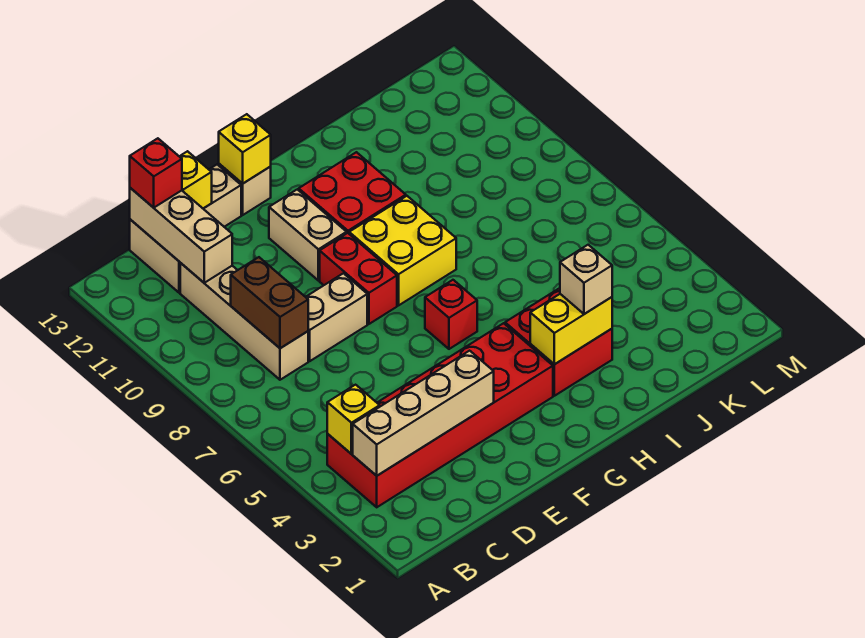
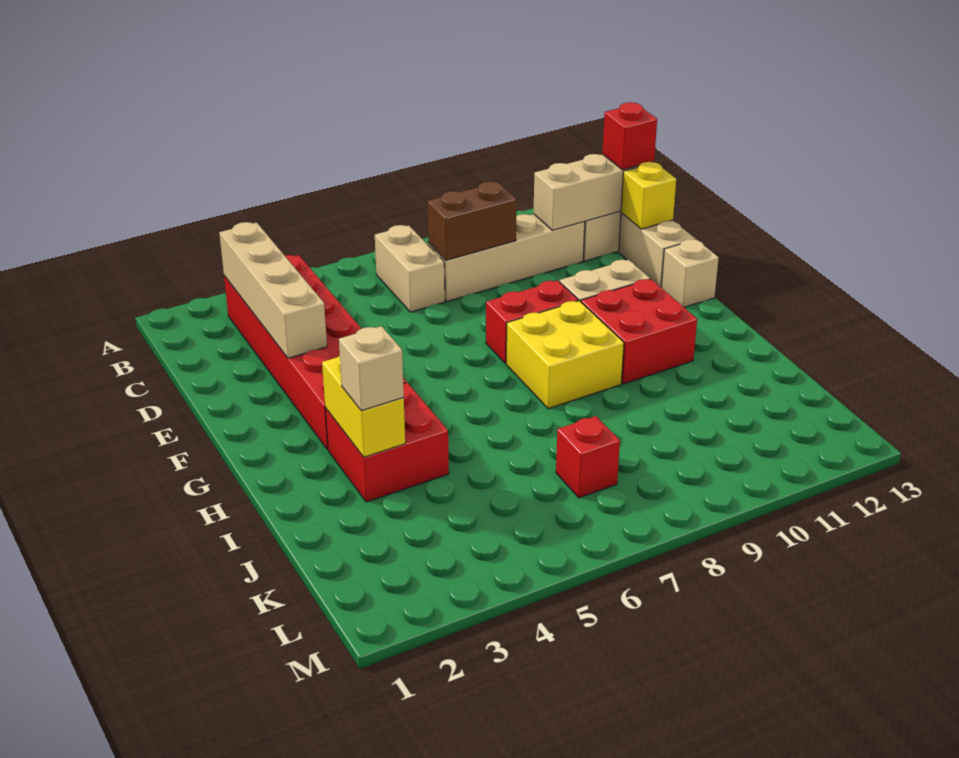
yellow brick B4 level 2 -> none
tan brick D8:E8 level 1 -> tan brick B7:C7 level 1
yellow brick F13 level 2 -> none
red brick G6 level 1 -> red brick K7 level 1

